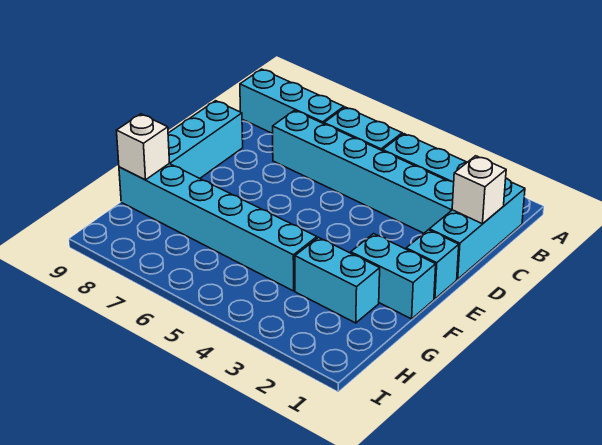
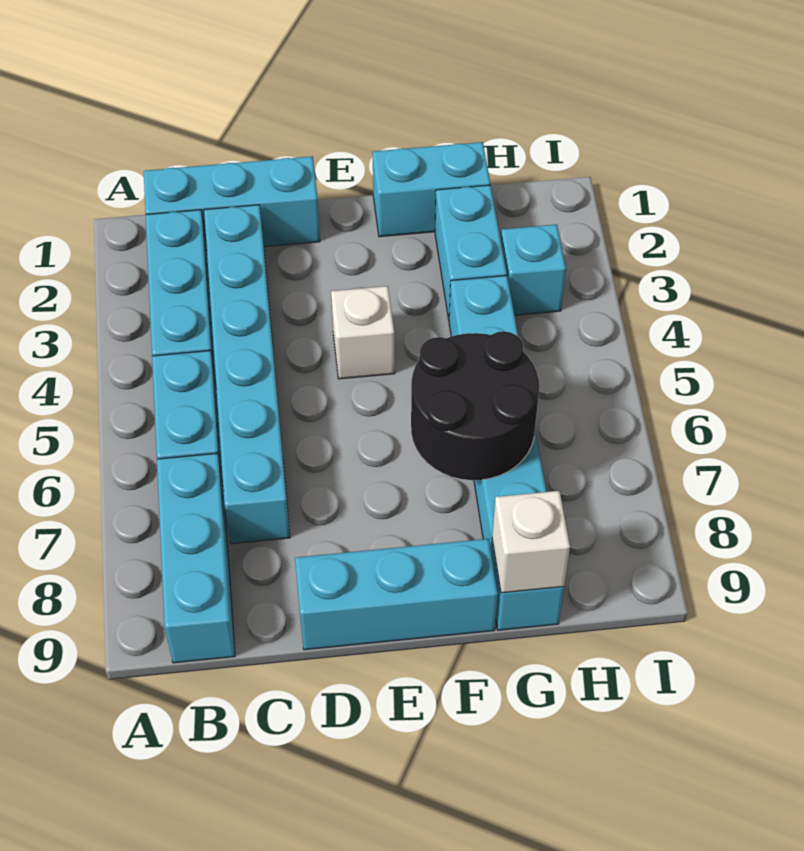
white brick C1 level 2 -> white brick E4 level 1
cyan brick E1 level 1 -> cyan brick H3 level 1
cyan brick F1:F2 level 1 -> cyan brick F1:G1 level 1
none -> black round brick F6:G7 level 2

